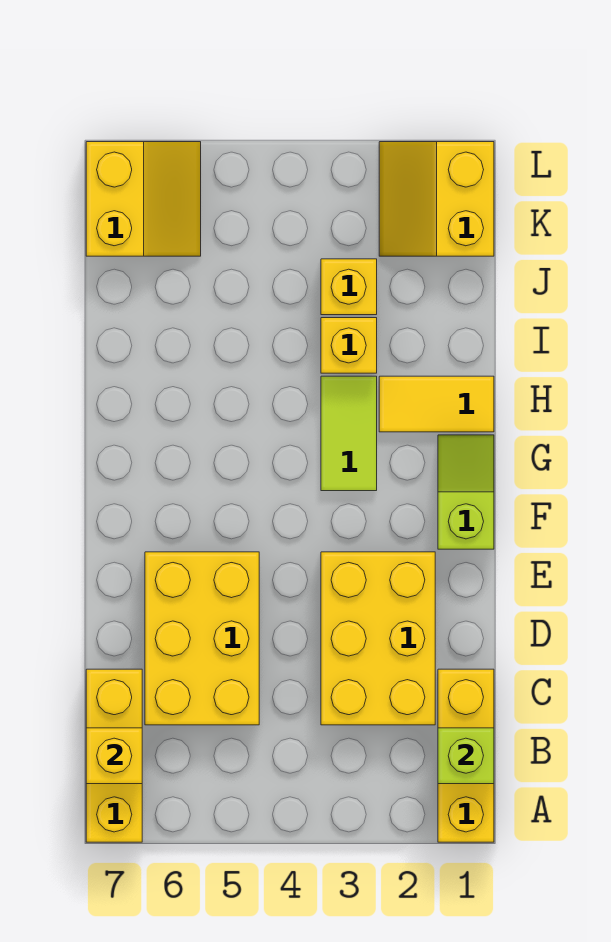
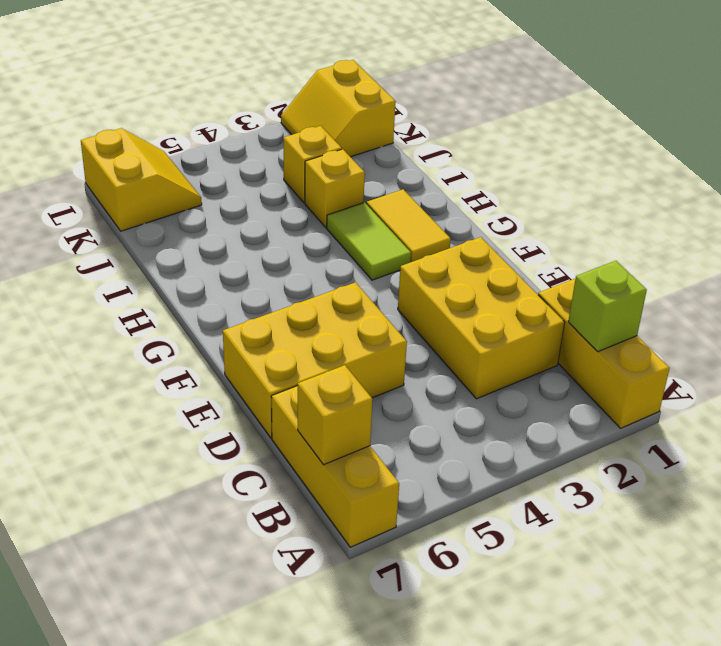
yellow brick C5:E6 level 1 -> yellow brick D5:E7 level 1
lime slope F1:G1 level 1 top F -> none
yellow tile H1:H2 level 1 -> yellow tile G2:H2 level 1

